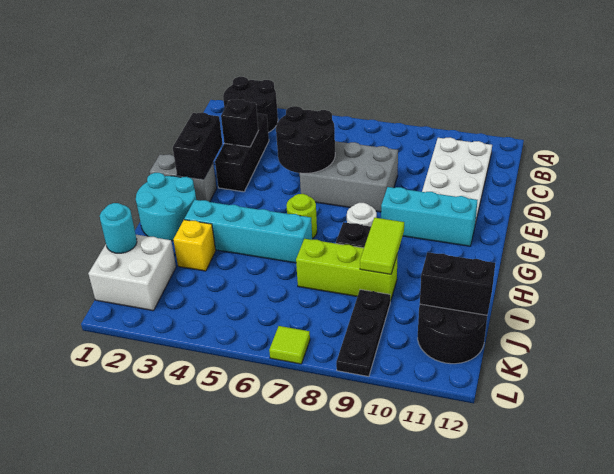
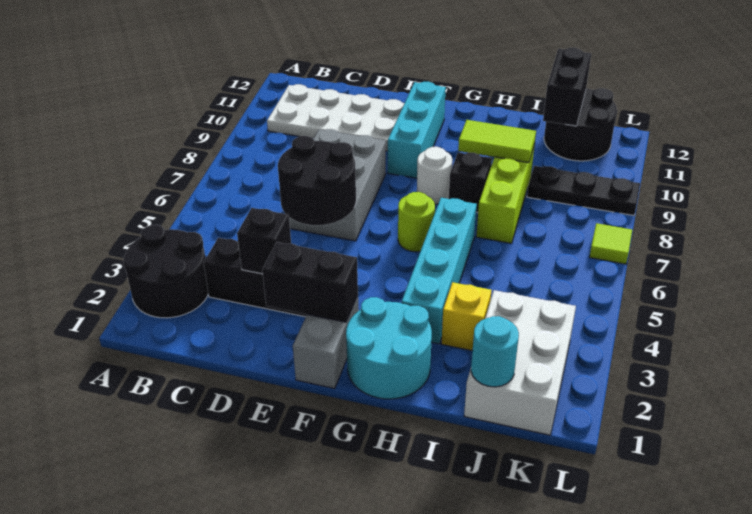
white brick J1:K2 level 1 -> white brick J1:K3 level 1

